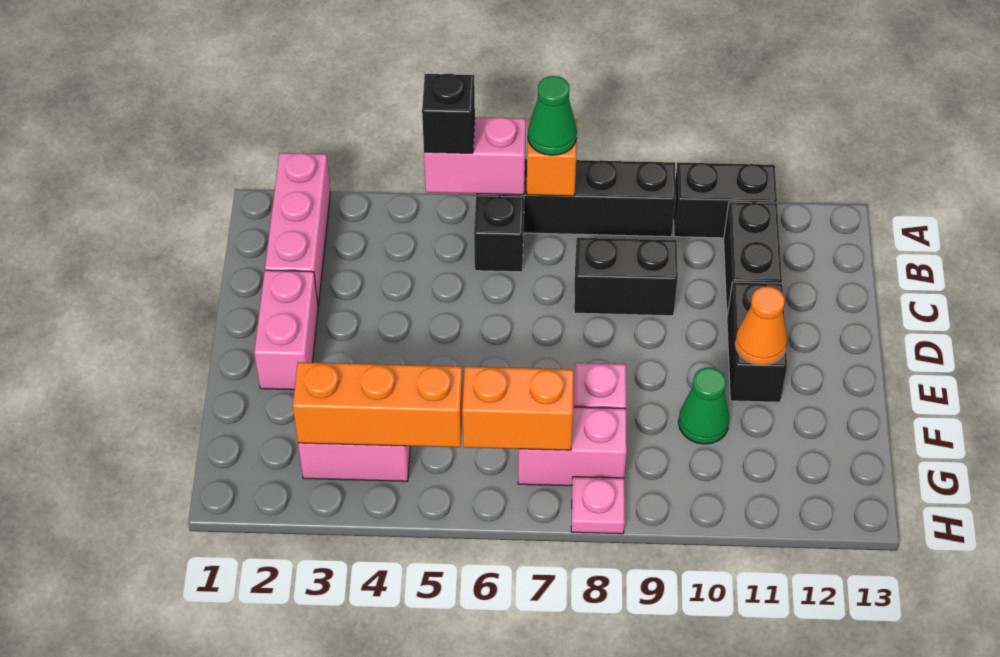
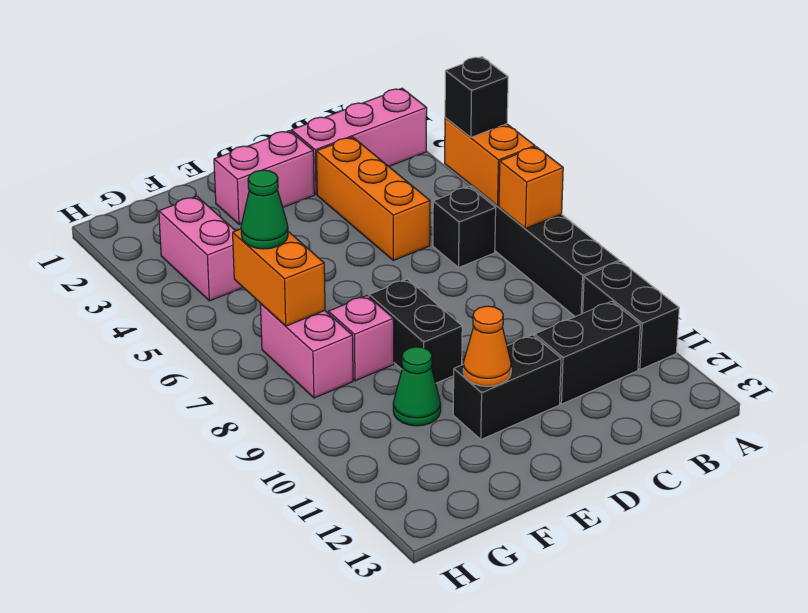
pink brick A5:A6 level 2 -> orange brick A5:A6 level 2
green cone A7 level 3 -> green cone G6 level 3
black brick C8:C9 level 1 -> black brick E8:E9 level 1
orange brick G3:G5 level 2 -> orange brick C3:C5 level 1
pink plate H8 level 1 -> none

